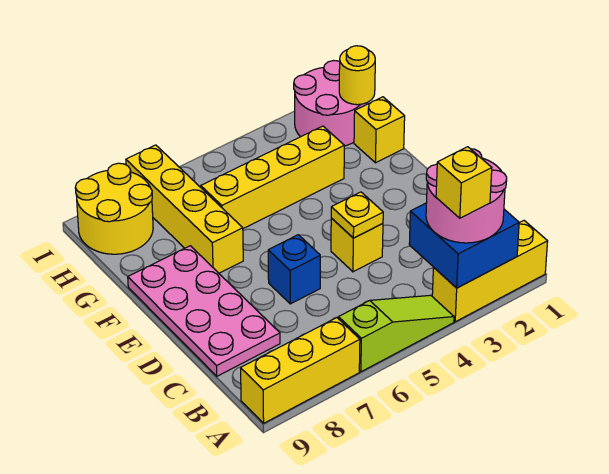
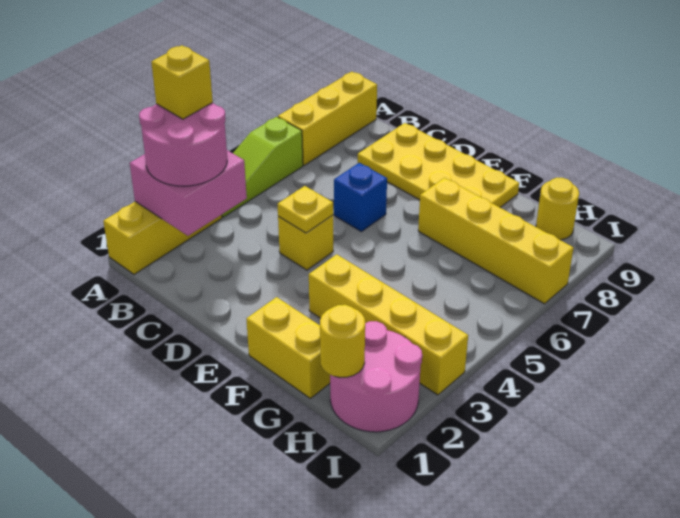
blue brick A2:B3 level 2 -> pink brick A2:B3 level 2
pink plate C8:F9 level 1 -> yellow plate C8:F9 level 1
yellow brick G1 level 1 -> yellow brick F1:G1 level 1
yellow brick G3:G6 level 1 -> yellow brick F3:I3 level 1
yellow round brick H8:I9 level 1 -> yellow round brick H9 level 1

